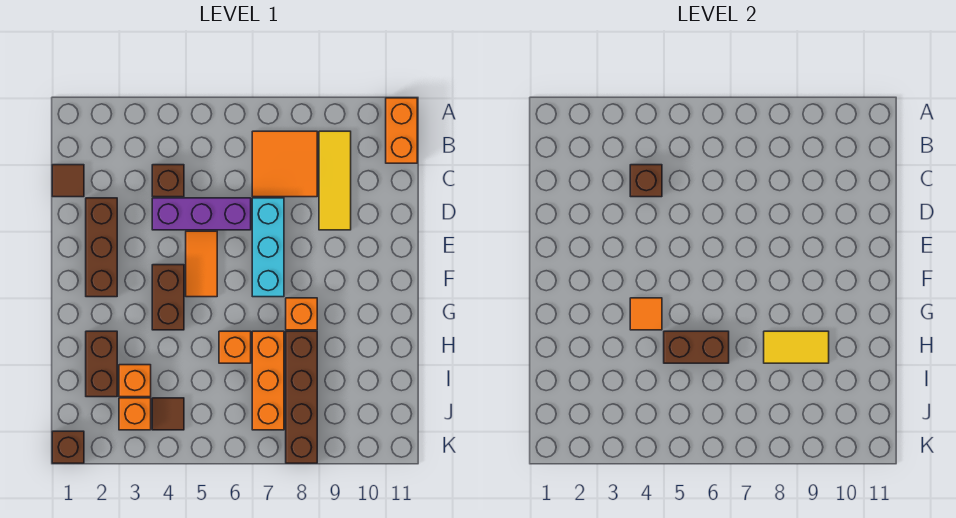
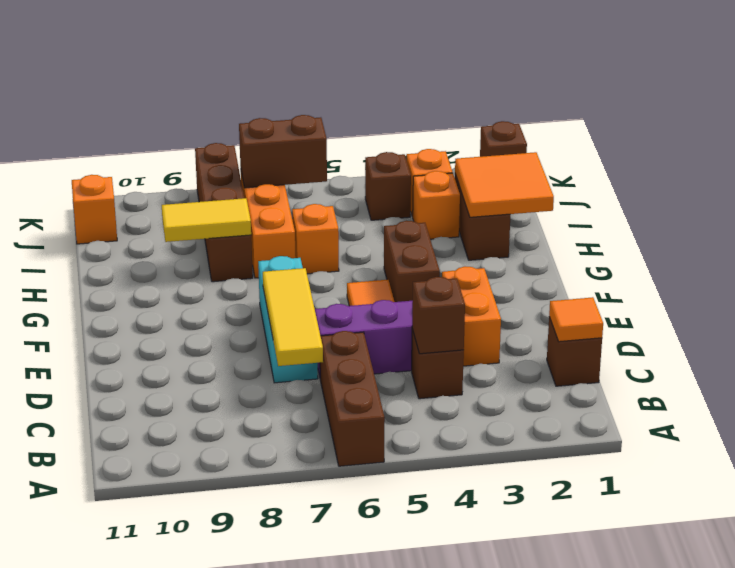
orange brick A11:B11 level 1 -> orange brick D3:E3 level 1
orange tile B7:C8 level 1 -> orange tile H1:I2 level 2
yellow tile B9:D9 level 1 -> yellow tile C7:E7 level 2
brown tile C1 level 1 -> brown brick C1 level 1
brown brick D2:F2 level 1 -> brown brick A6:C6 level 1
orange tile G4 level 2 -> orange tile C1 level 2
orange brick G8 level 1 -> orange brick J11 level 1
brown brick H5:H6 level 2 -> brown brick J6:J7 level 2
brown tile J4 level 1 -> brown brick J4 level 1

